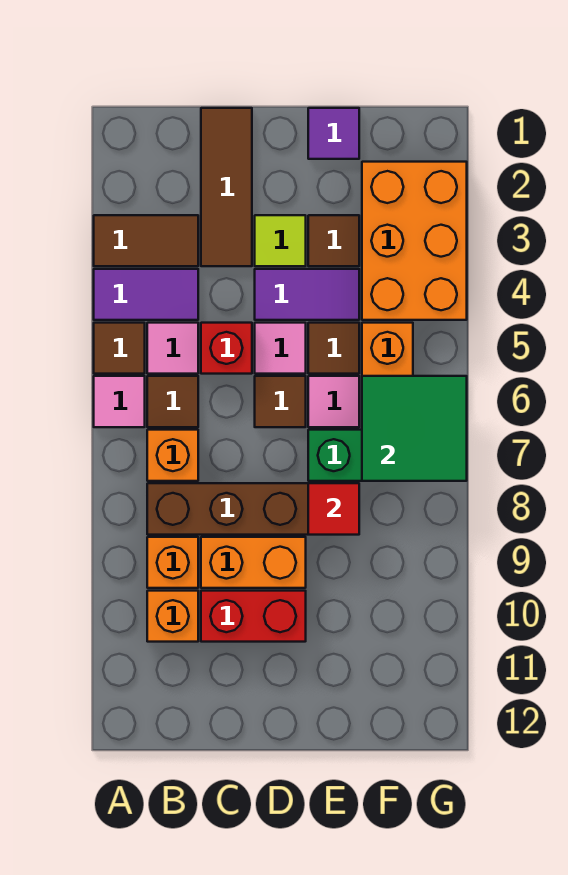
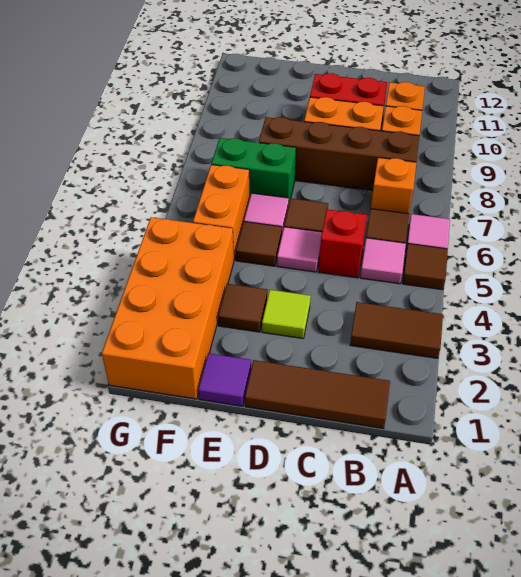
purple tile A4:B4 level 1 -> none
brown tile C1:C3 level 1 -> brown tile B1:D1 level 1
purple tile D4:E4 level 1 -> none
red tile E8 level 2 -> none
orange brick F2:G4 level 1 -> orange brick F1:G4 level 1
green tile F6:G7 level 2 -> none

